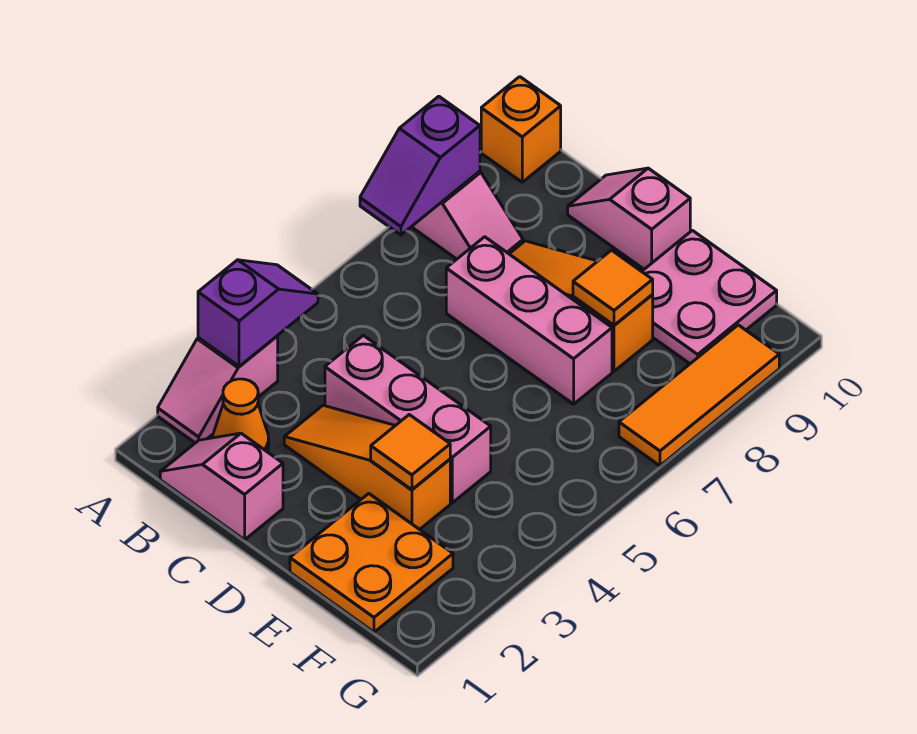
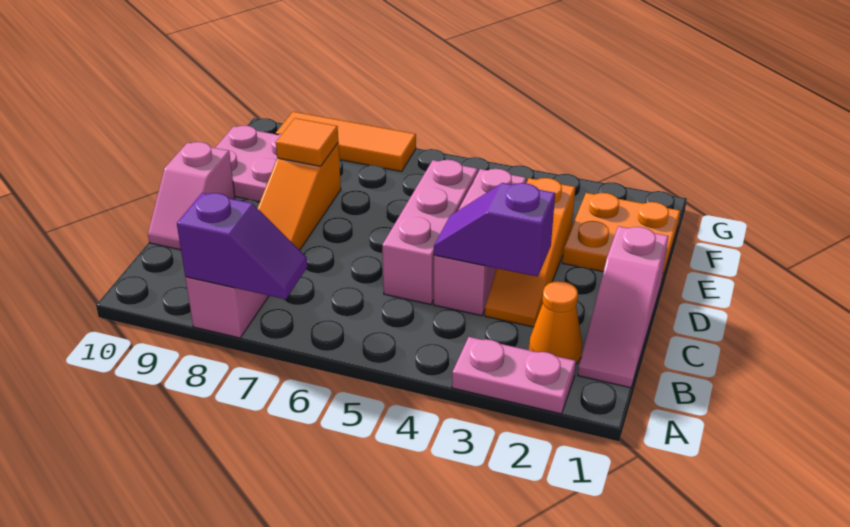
pink slope A2:A3 level 1 top 3 -> pink plate A2:A3 level 1
purple slope A3:A4 level 2 top 3 -> purple slope C3:C4 level 2 top 3
orange brick A10 level 1 -> none
pink slope B1:C1 level 1 top C -> pink slope B1:D1 level 1 top D
pink brick C7:E7 level 1 -> pink brick C5:E5 level 1
orange tile E3 level 2 -> none

